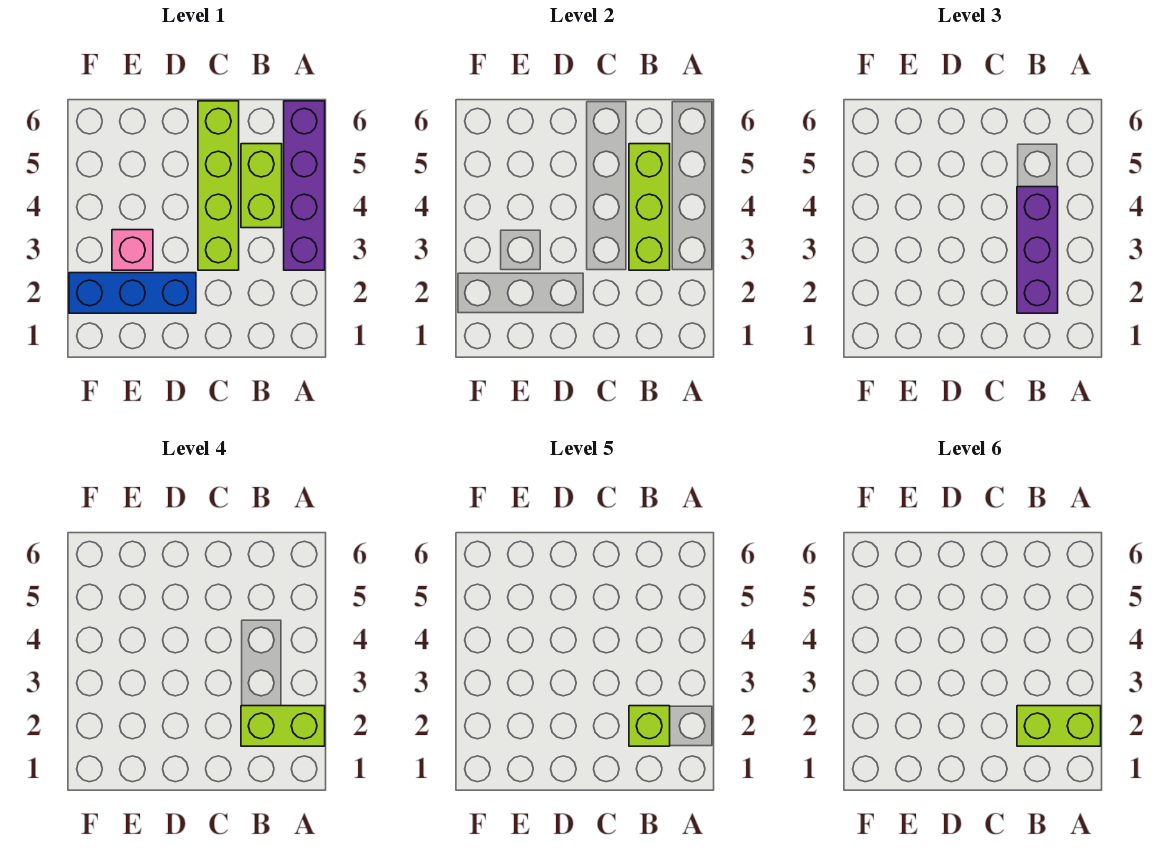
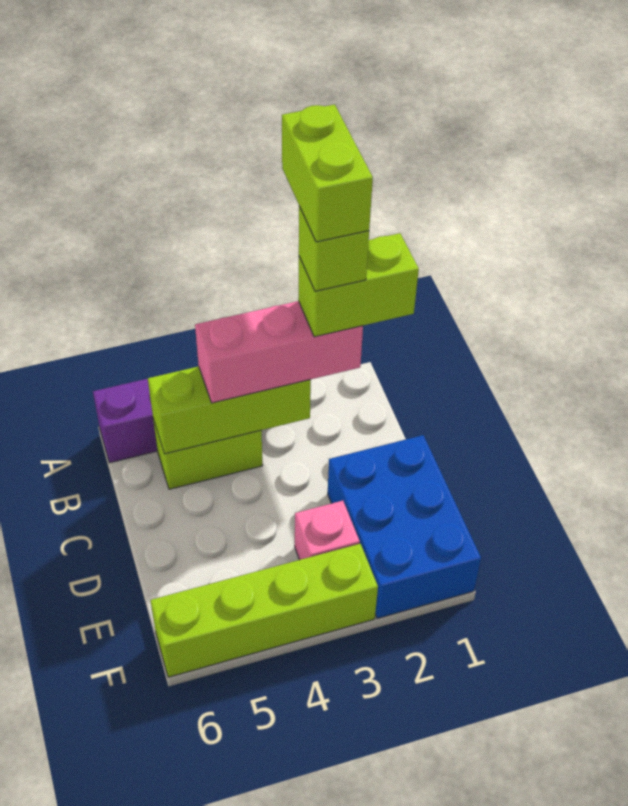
lime brick A2:B2 level 4 -> lime brick B1:B2 level 4
purple brick B2:B4 level 3 -> pink brick B2:B4 level 3
lime brick C3:C6 level 1 -> lime brick F3:F6 level 1
blue brick D2:F2 level 1 -> blue brick D1:F2 level 1

